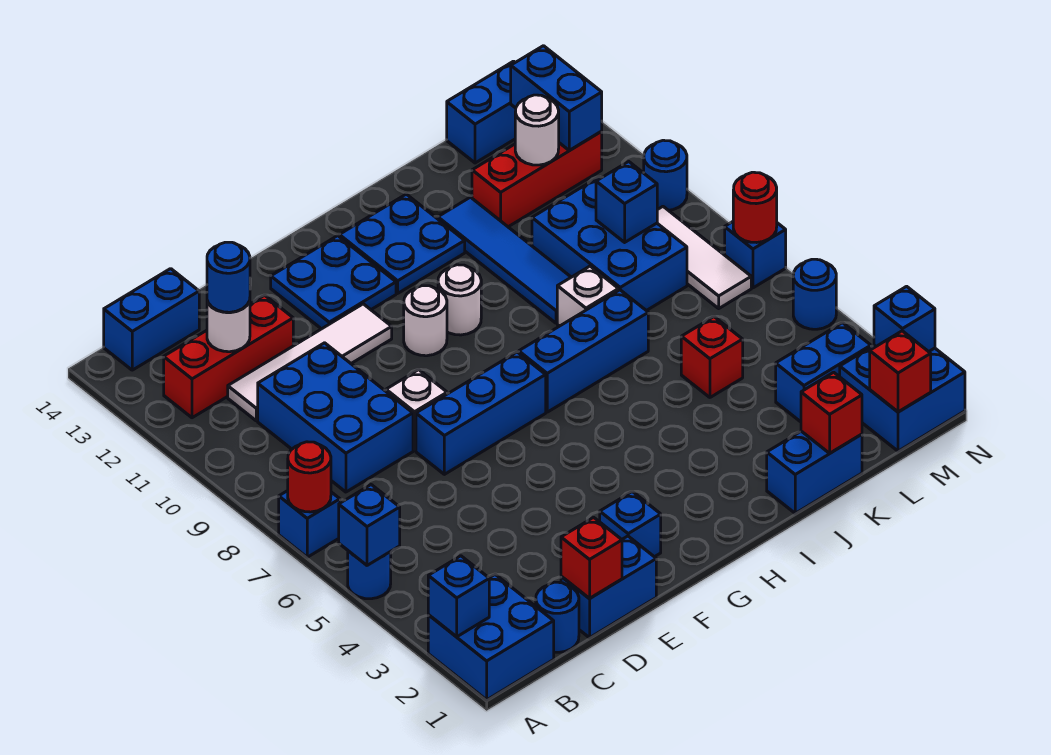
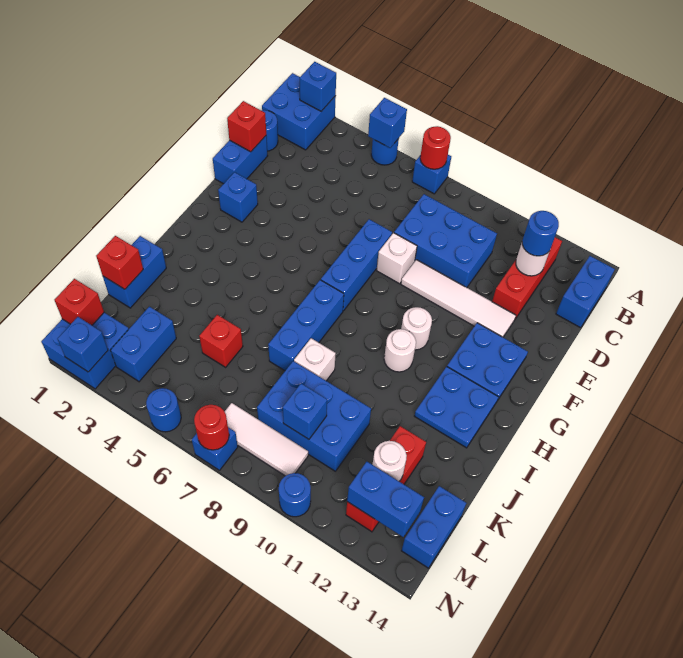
white tile C11:F11 level 1 -> white tile E9:E12 level 1
blue tile J9:J12 level 1 -> none

